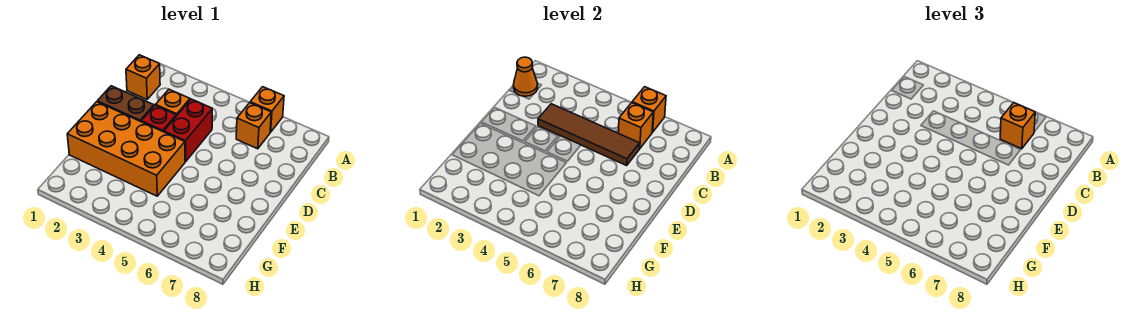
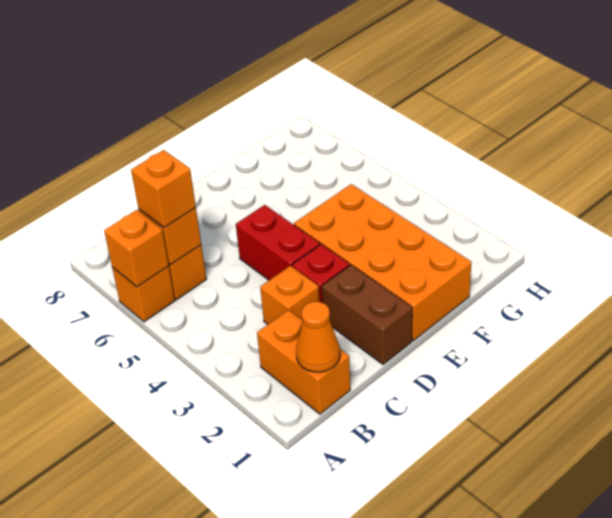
orange brick B1 level 1 -> orange brick B1:B2 level 1
brown tile C3:C6 level 2 -> none
red brick C4:D4 level 1 -> red brick D4:D5 level 1

